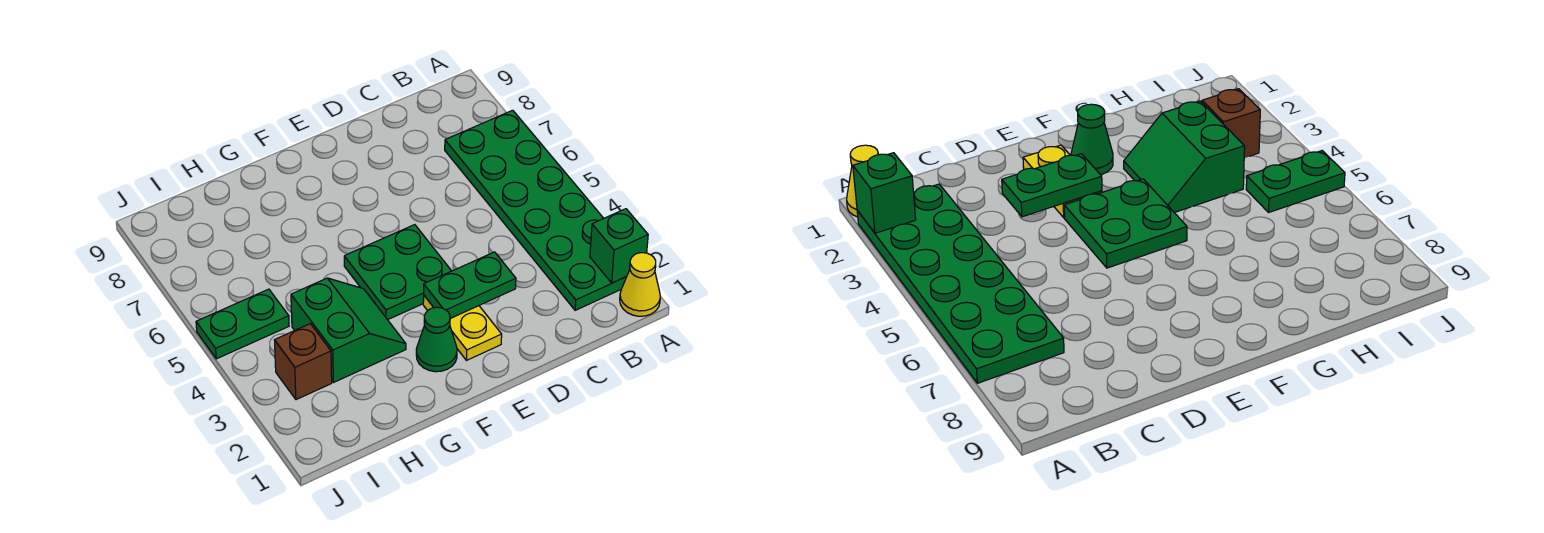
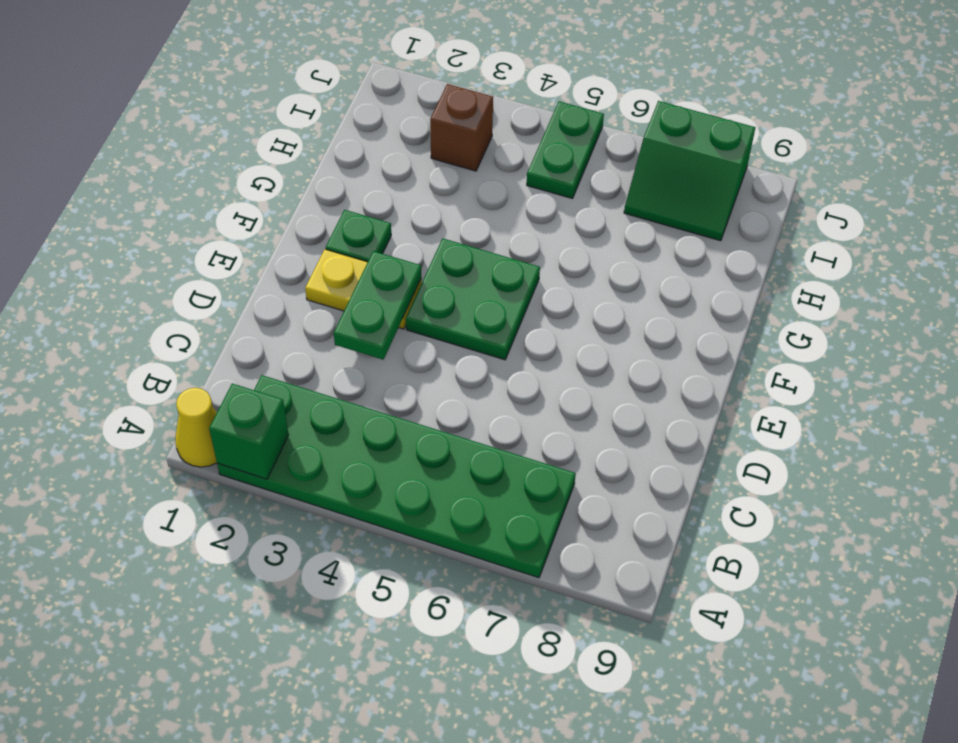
green cone F2 level 1 -> green plate F2 level 1
green slope G3:H4 level 1 top H -> green slope I7:J8 level 1 top J

